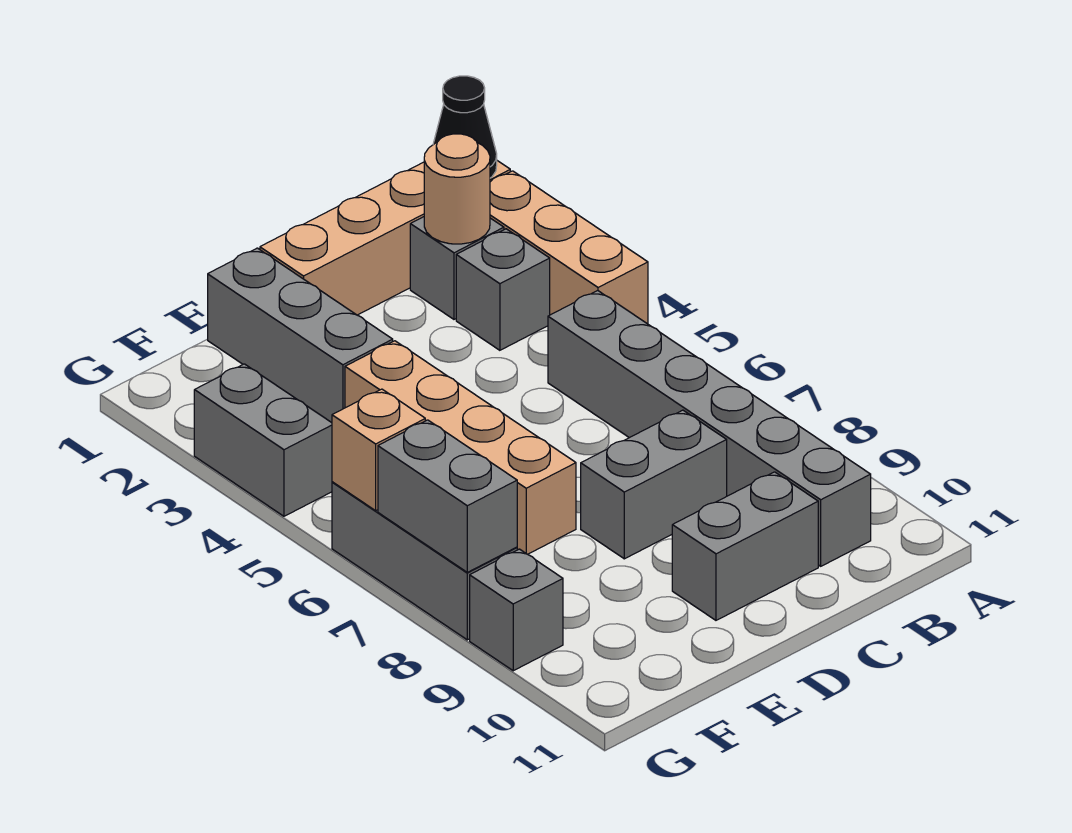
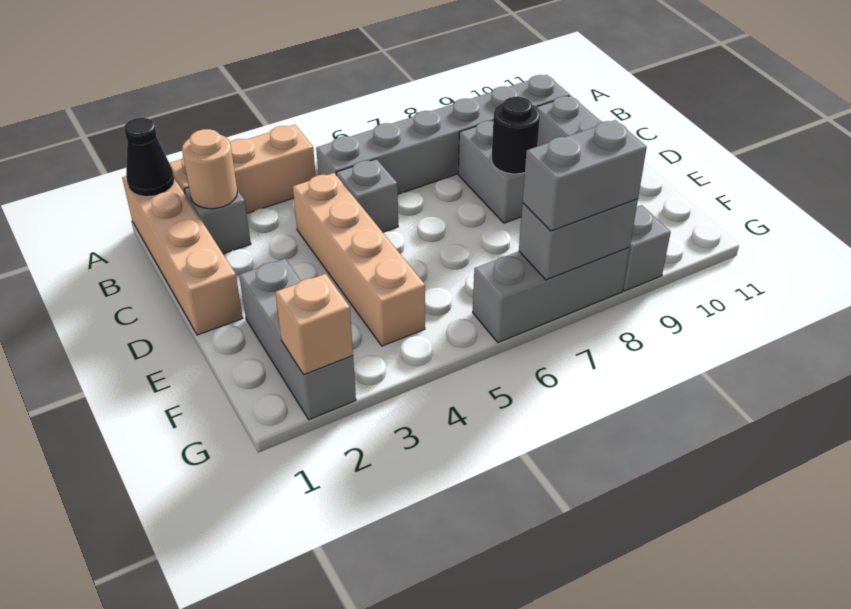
grey brick B3 level 1 -> grey brick C5 level 1
none -> black round brick D8 level 2
grey brick E1:E3 level 1 -> grey brick E2:G2 level 1
tan brick E4:E7 level 1 -> tan brick C4:F4 level 1
grey brick G3:G4 level 1 -> grey brick G7:G8 level 3
tan brick G6 level 2 -> tan brick G2 level 2

